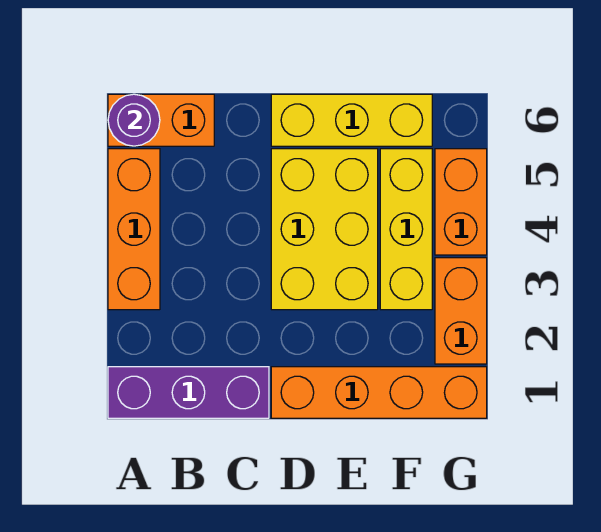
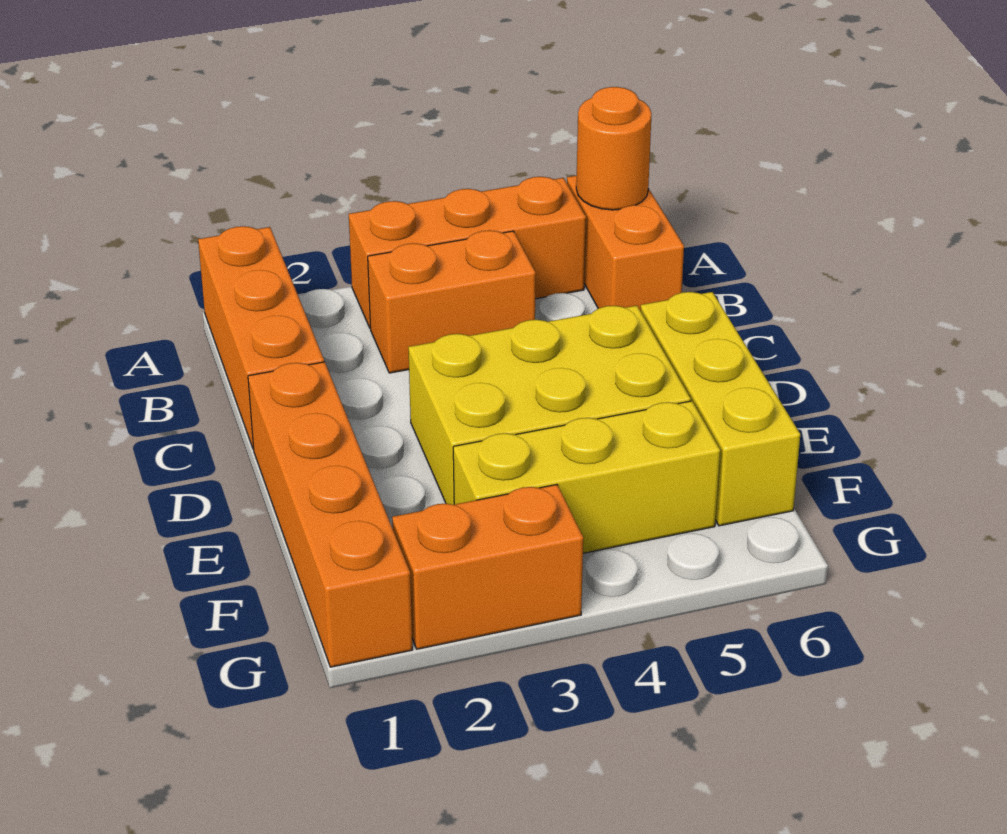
purple brick A1:C1 level 1 -> orange brick A1:C1 level 1
purple round brick A6 level 2 -> orange round brick A6 level 2
orange brick G4:G5 level 1 -> orange brick B3:B4 level 1

